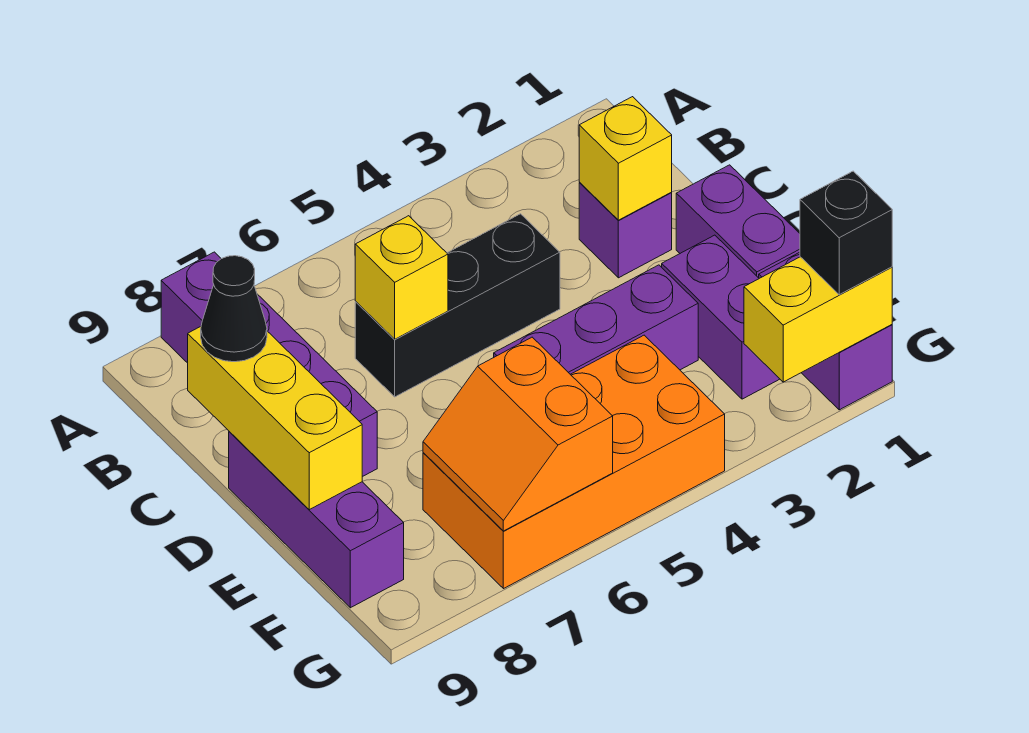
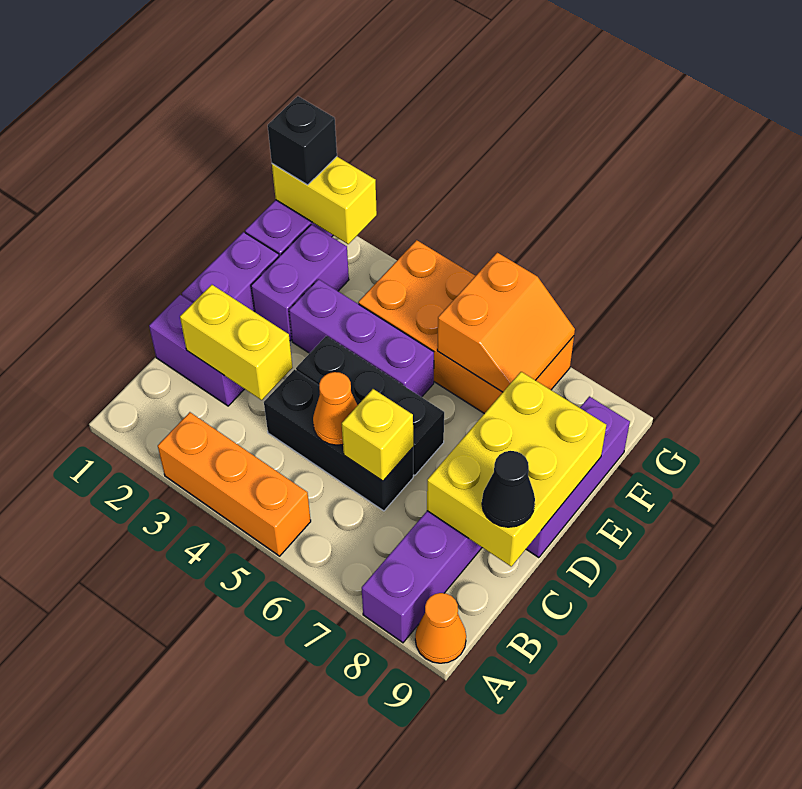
none -> orange brick A3:A5 level 1
none -> orange cone A9 level 1
purple brick C2 level 1 -> purple brick C1:C2 level 1
yellow brick C2 level 2 -> yellow brick C2:C3 level 2
none -> orange cone C5 level 2
yellow brick C9:E9 level 2 -> yellow brick C8:E9 level 2
none -> black brick D4:D6 level 1

